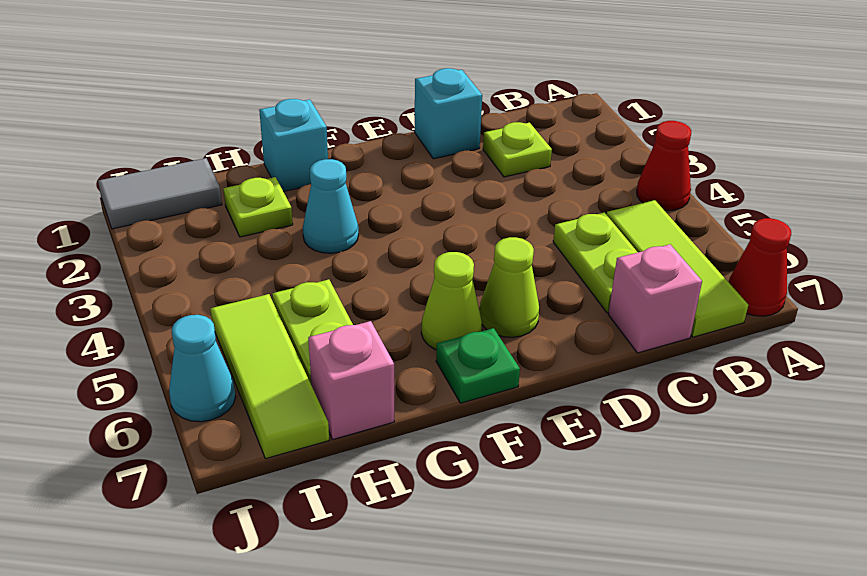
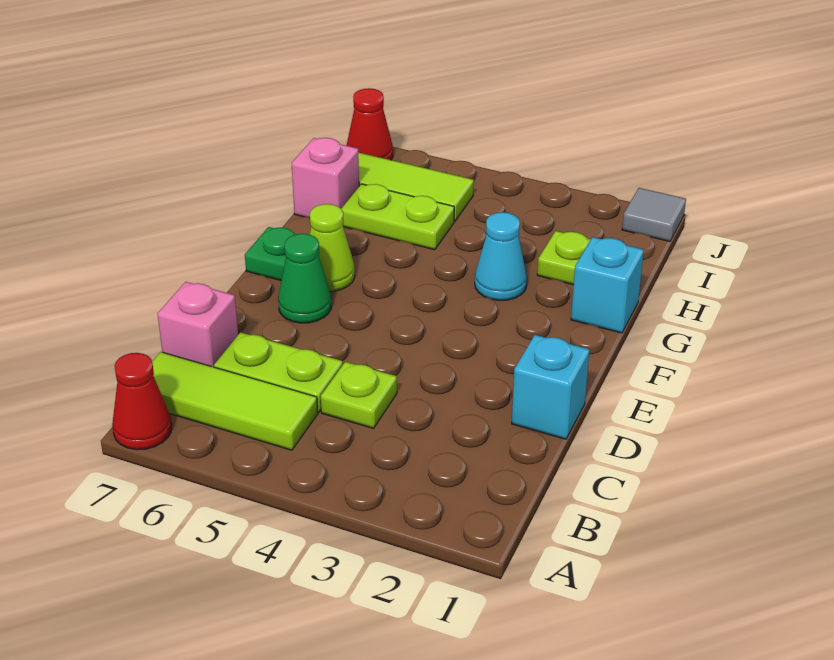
red cone A4 level 1 -> red cone J7 level 1
lime plate C2 level 1 -> lime plate C4 level 1
lime cone E6 level 1 -> green cone E6 level 1
grey tile I1:J1 level 1 -> grey tile J1 level 1
cyan cone J6 level 1 -> none

